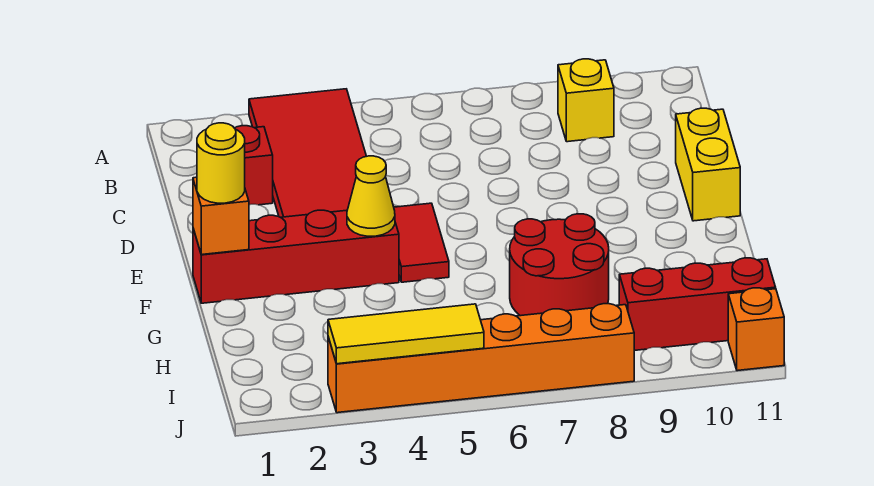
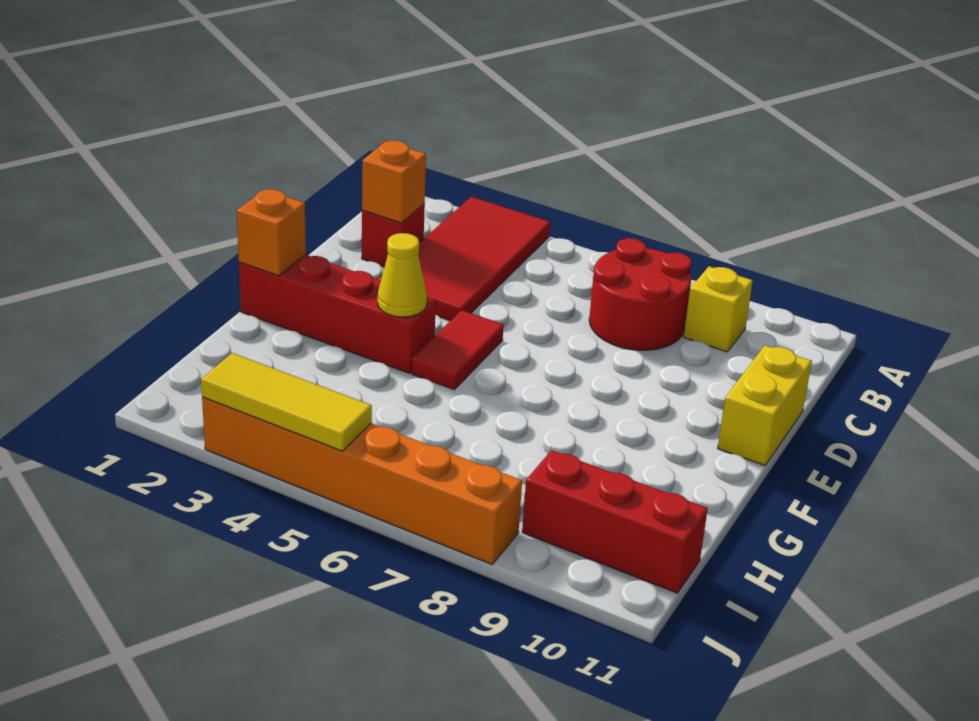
yellow round brick F1 level 3 -> none
red round brick G7:H8 level 1 -> red round brick B7:C8 level 1
orange brick J11 level 1 -> orange brick C2 level 2

